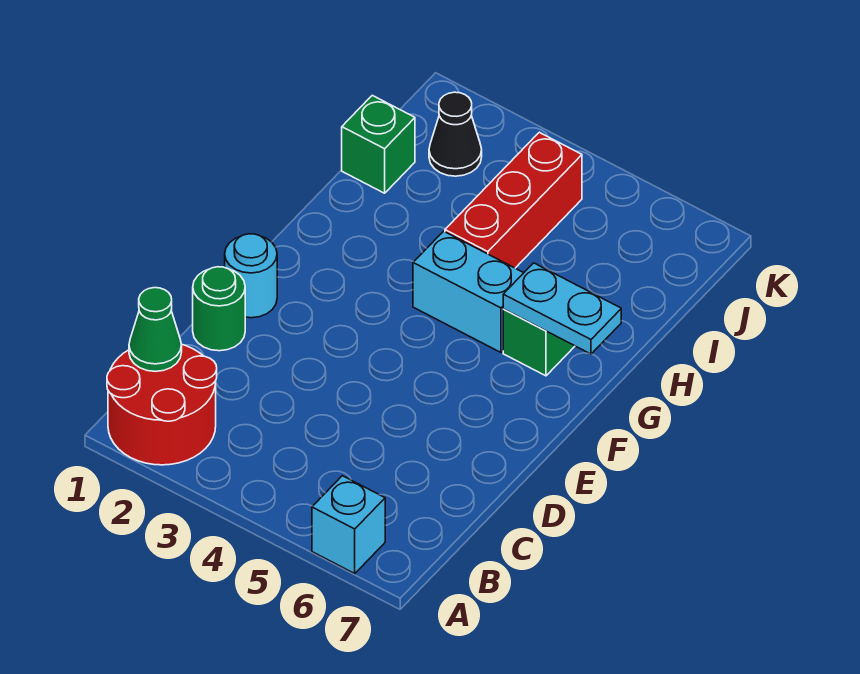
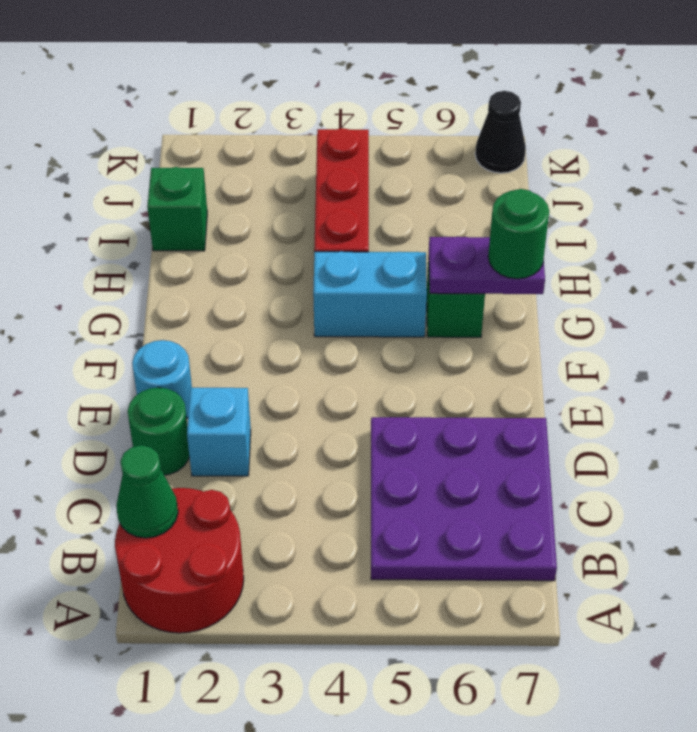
cyan brick A6 level 1 -> cyan brick D2 level 1
none -> purple plate B5:D7 level 1
cyan plate G6:G7 level 2 -> purple plate G6:G7 level 2
none -> green round brick G7 level 3
black cone J2 level 1 -> black cone K7 level 1

